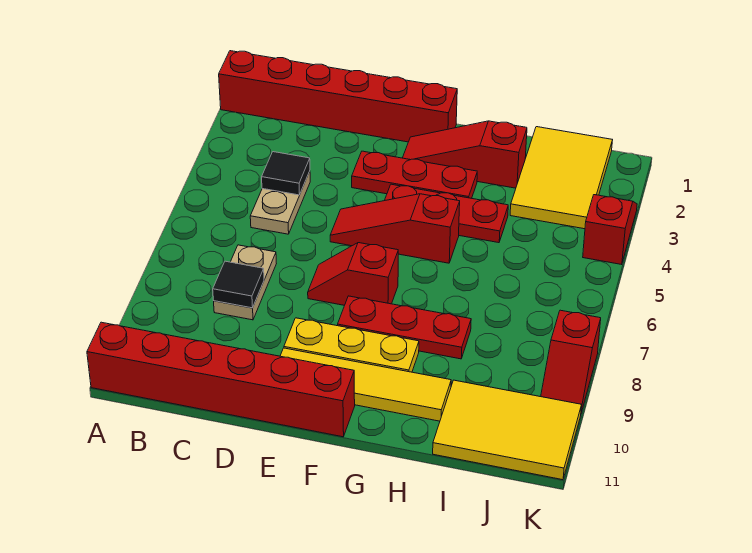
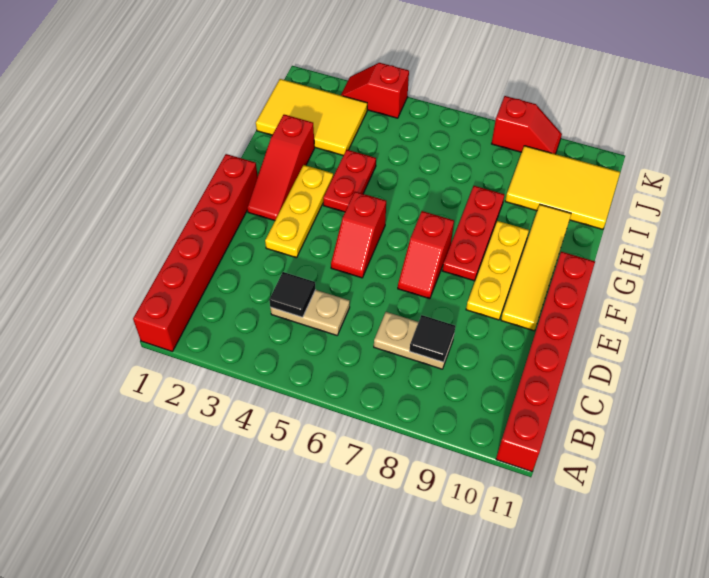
red plate E3:G3 level 1 -> yellow plate E3:G3 level 1
red slope E5:G5 level 1 top G -> red slope E5:F5 level 1 top F
red plate F4:H4 level 1 -> red plate G4:H4 level 1
yellow tile I10:K11 level 1 -> yellow tile I9:J11 level 1

